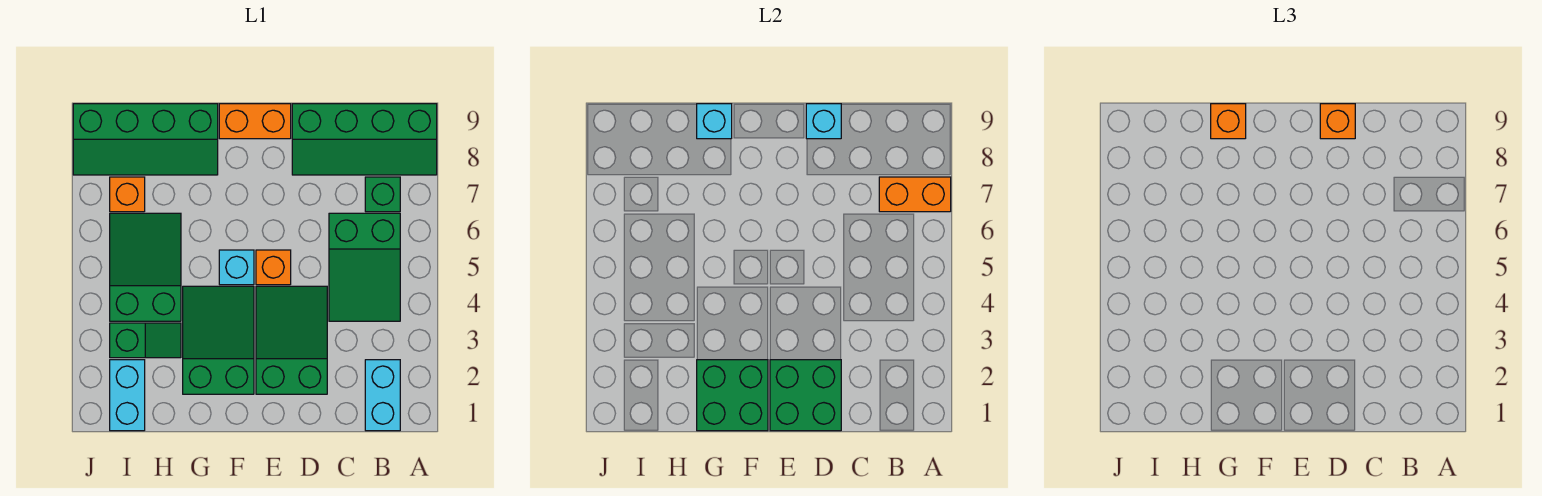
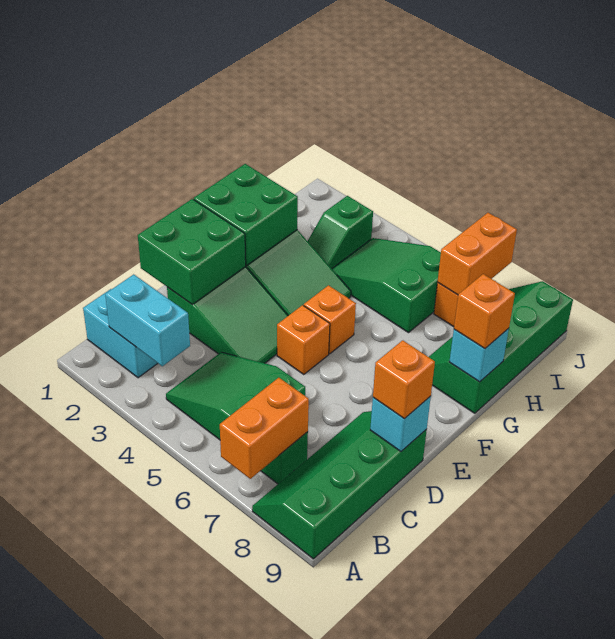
orange brick E9:F9 level 1 -> orange brick I7:J7 level 2
cyan brick F5 level 1 -> orange brick F5 level 1
green slope H4:I6 level 1 top 4 -> green slope H4:I6 level 1 top 6
cyan brick I1:I2 level 1 -> cyan brick B2:B3 level 2

